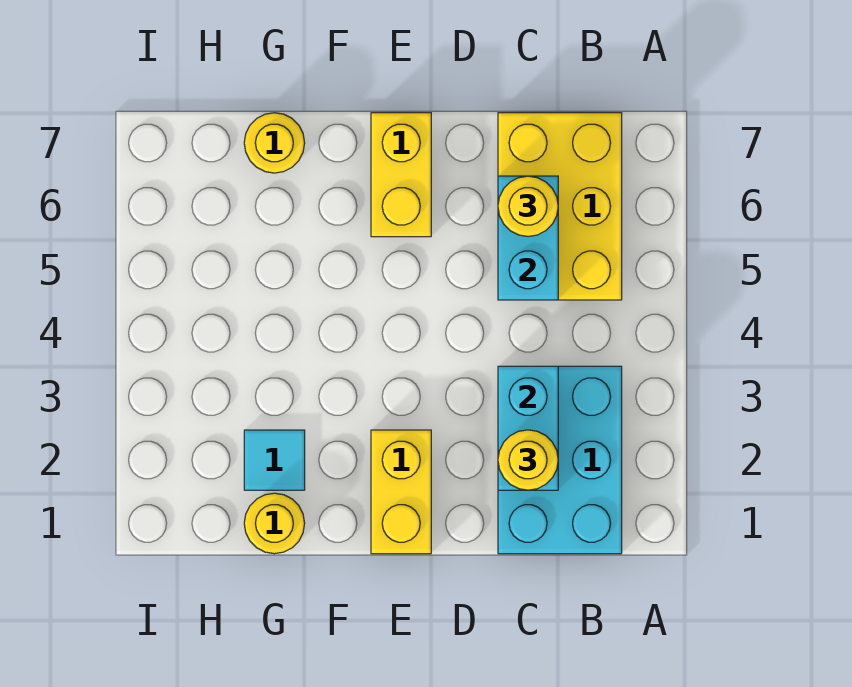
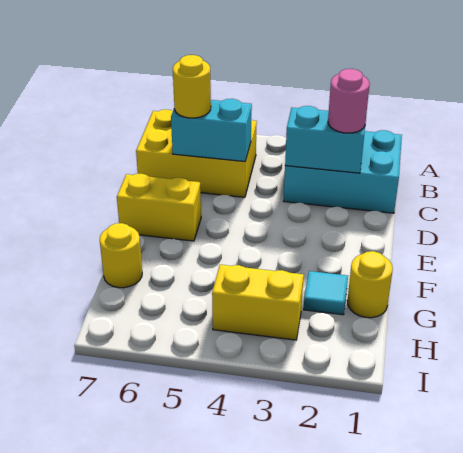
yellow round brick C2 level 3 -> pink round brick C2 level 3
yellow brick E1:E2 level 1 -> yellow brick H3:H4 level 1

